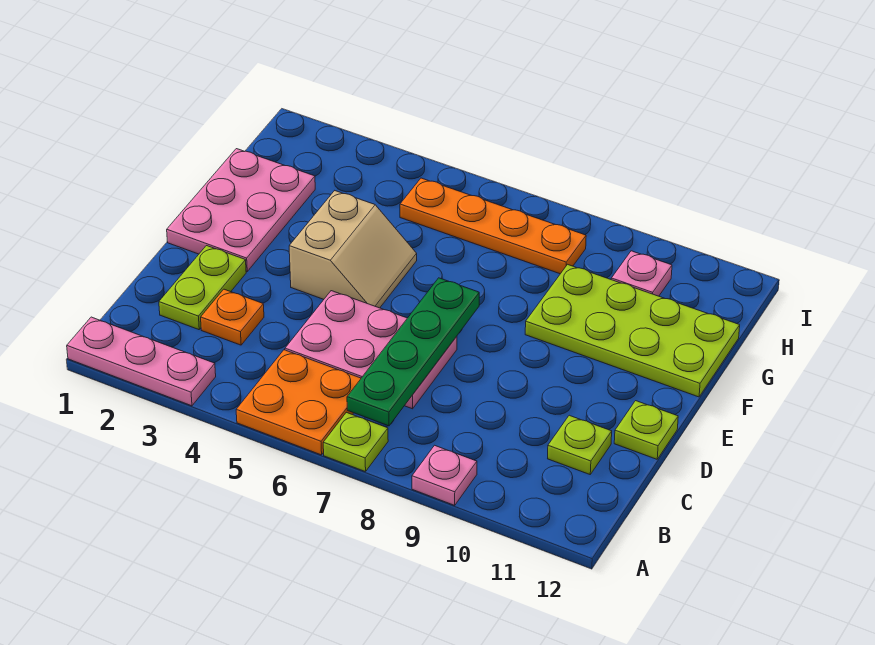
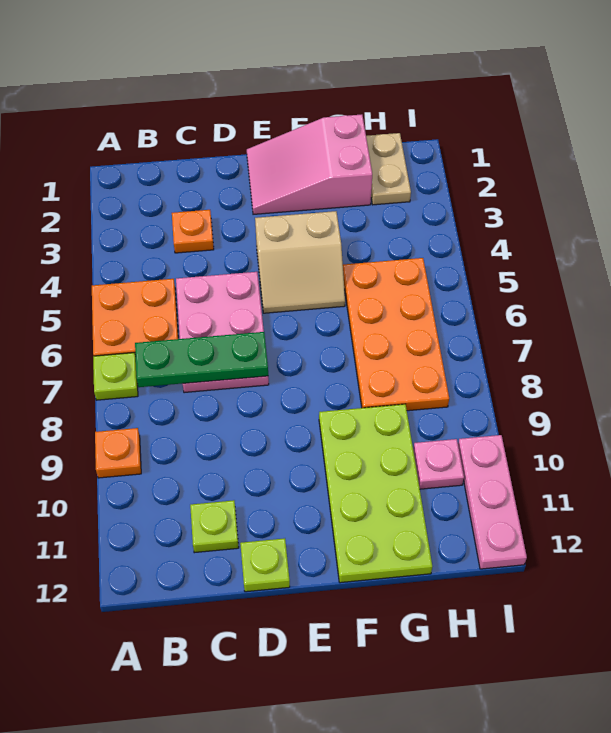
pink plate A1:A3 level 1 -> pink plate I10:I12 level 1
pink plate A9 level 1 -> orange plate A9 level 1
green plate B7:E7 level 2 -> green plate B7:D7 level 2
lime plate C2:D2 level 1 -> none
pink plate E1:G2 level 1 -> pink slope E1:G2 level 1 top G
none -> tan plate H1:H2 level 1
orange plate H5:H8 level 1 -> orange plate G5:H8 level 1

